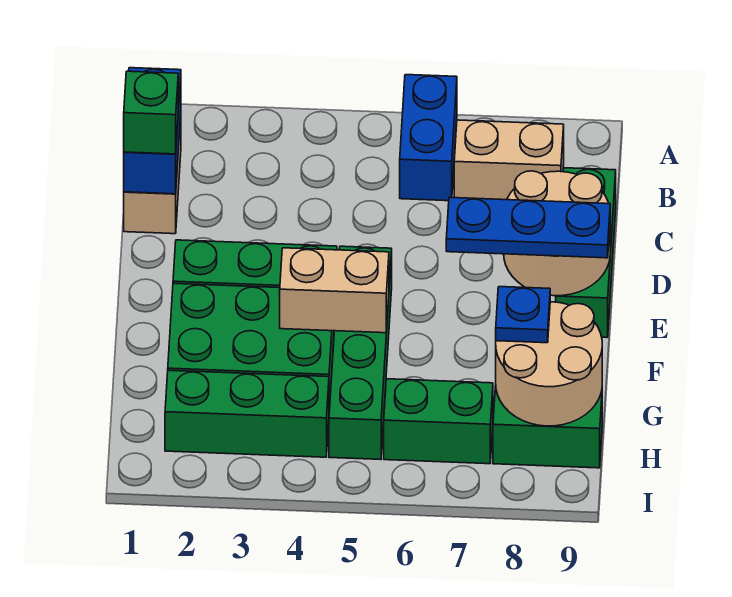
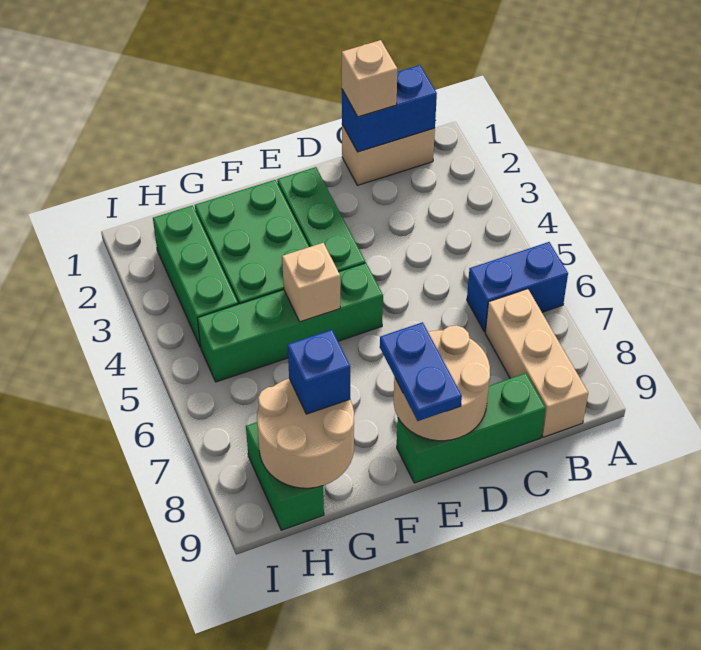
tan brick B7:B8 level 1 -> tan brick B7:B9 level 1
green brick C1 level 3 -> tan brick C1 level 3
blue plate E7:E9 level 3 -> blue plate E8:E9 level 3
tan brick F4:F5 level 2 -> tan brick F5 level 2
blue plate G8 level 3 -> blue brick G8 level 3
green brick H6:H7 level 1 -> none

